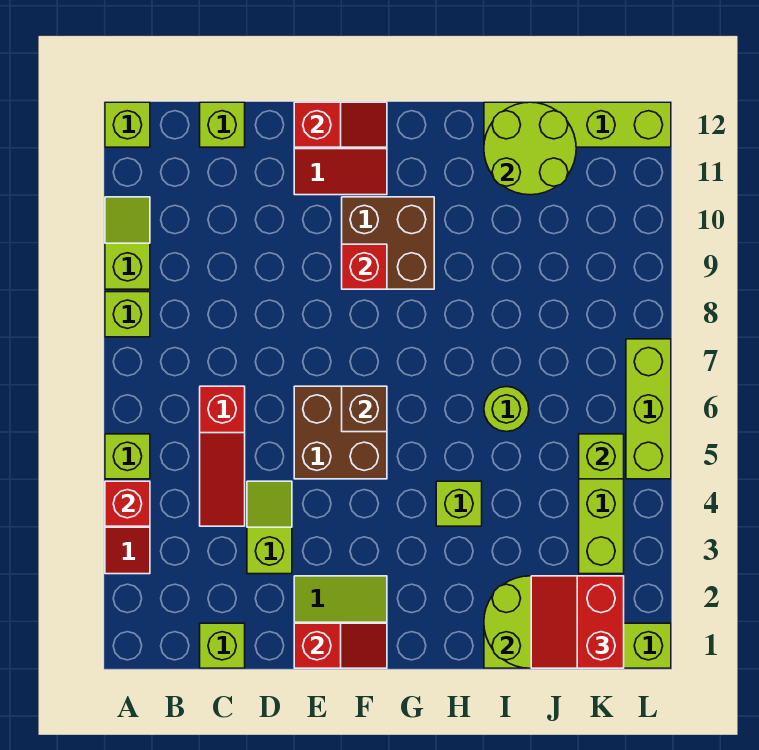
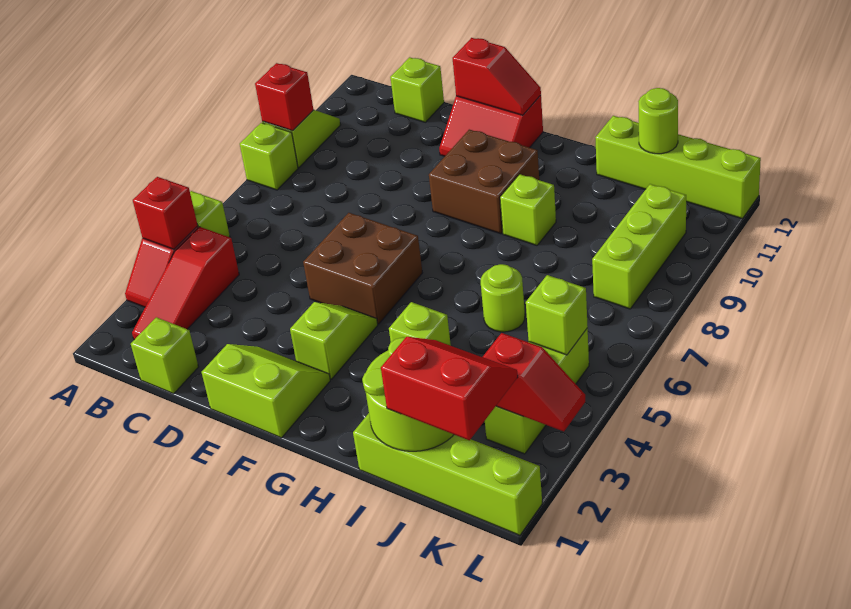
lime brick A12 level 1 -> lime brick H9 level 1
red slope C4:C6 level 1 top 6 -> red slope B2:B4 level 1 top 4
lime slope D3:D4 level 1 top 3 -> lime slope F3:F4 level 1 top 3
red slope E1:F1 level 2 top E -> red slope K3:L3 level 2 top K
brown brick F6 level 2 -> none
red brick F9 level 2 -> red brick A9 level 2
lime round brick I11:J12 level 2 -> lime round brick J12 level 2
red slope J1:K2 level 3 top K -> red slope J1:K2 level 3 top 1
lime brick L5:L7 level 1 -> lime brick K8:K10 level 1

